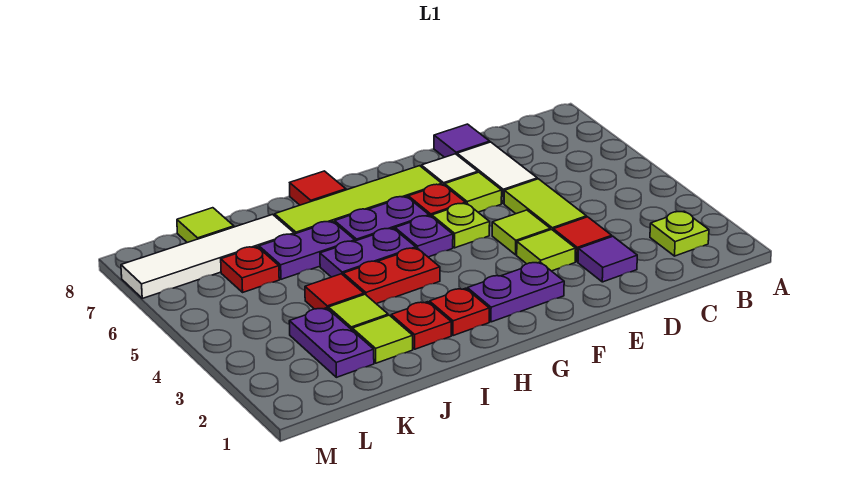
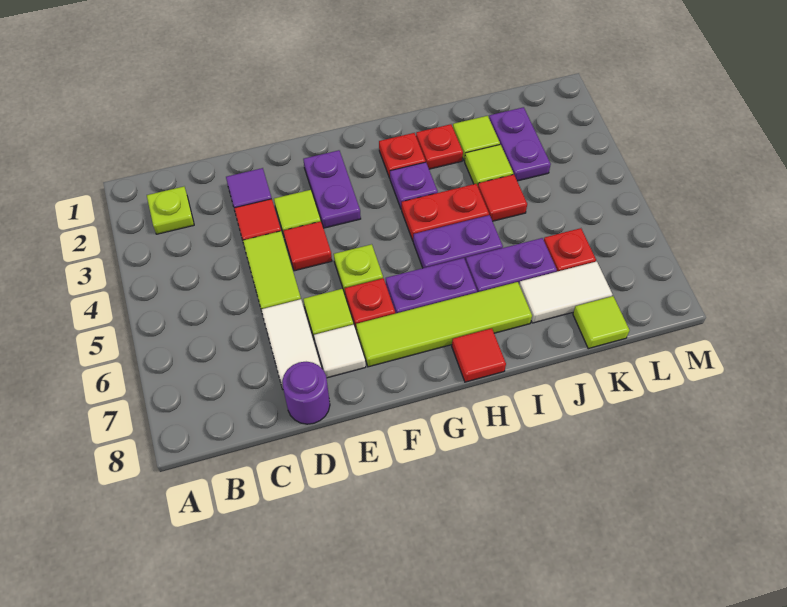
purple tile D8 level 1 -> purple round brick D8 level 1
lime tile E4 level 1 -> red tile E4 level 1
purple plate F2:G2 level 1 -> purple plate F2:F3 level 1
purple plate G5 level 1 -> purple plate H3 level 1
white tile J7:M7 level 1 -> white tile J7:K7 level 1

